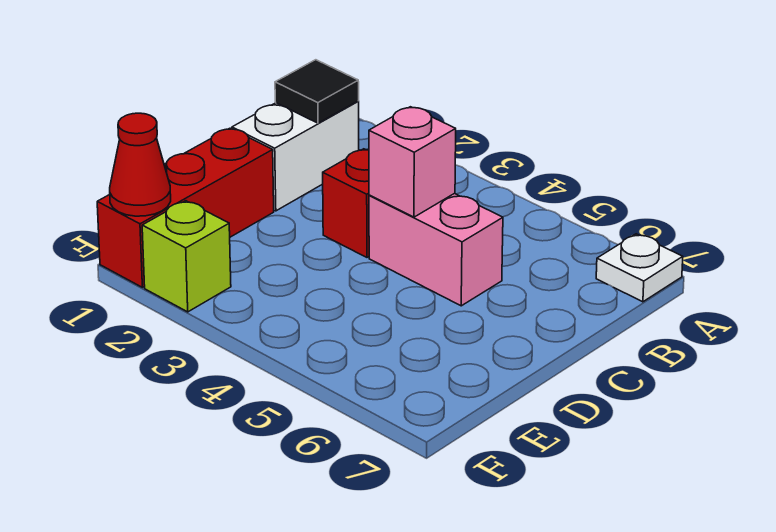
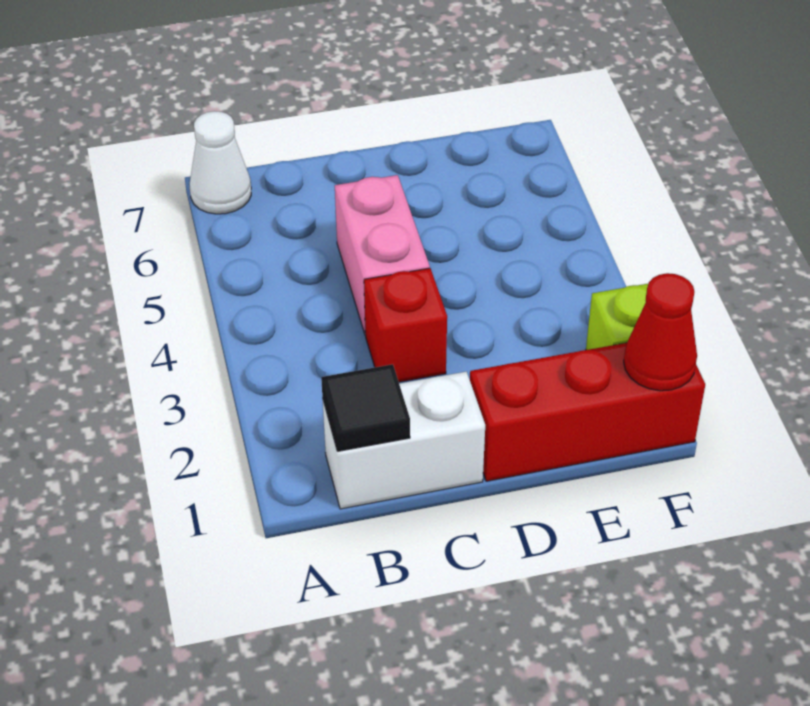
white plate A7 level 1 -> white cone A7 level 1
pink brick C4 level 2 -> none

